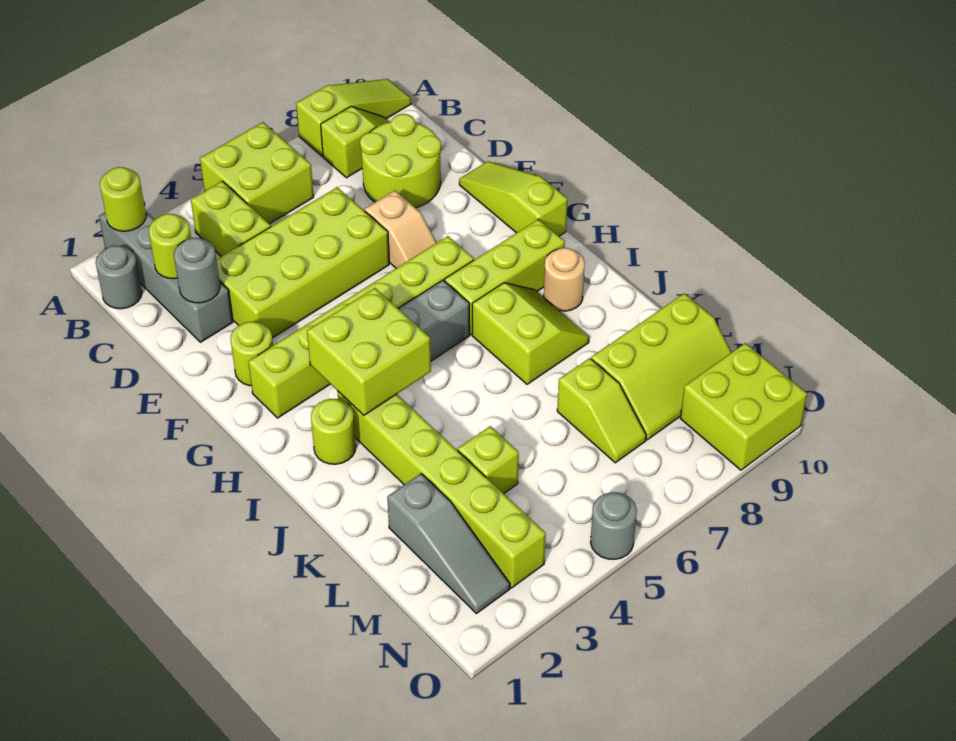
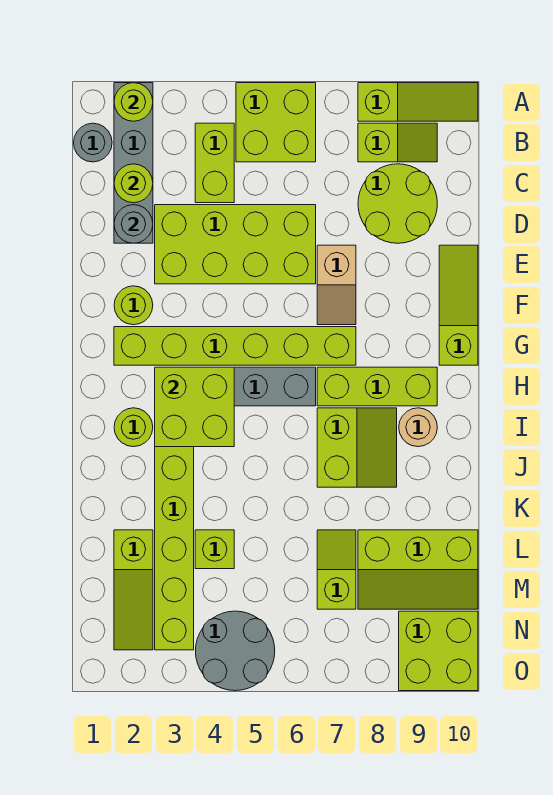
grey slope L2:N2 level 1 top L -> lime slope L2:N2 level 1 top L
lime slope L7:M7 level 1 top L -> lime slope L7:M7 level 1 top M
grey round brick O5 level 1 -> grey round brick N4:O5 level 1

